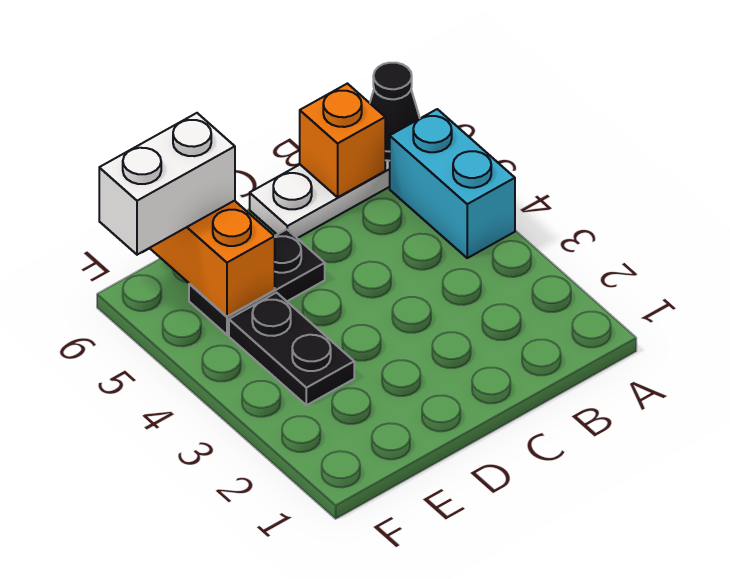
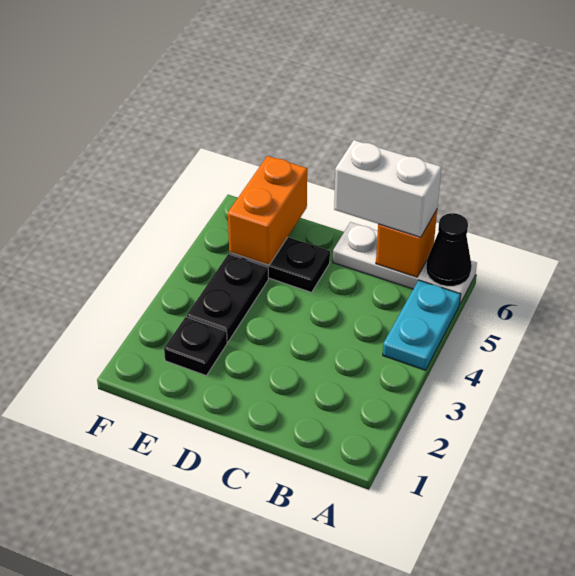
cyan brick A4:A5 level 1 -> cyan plate A4:A5 level 1
none -> black plate E2 level 1
white brick E6:F6 level 3 -> white brick B6:C6 level 3

